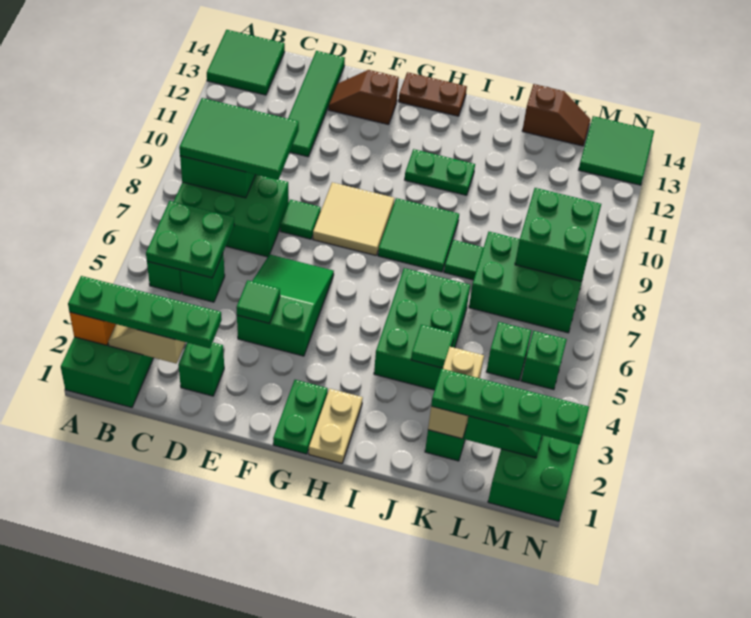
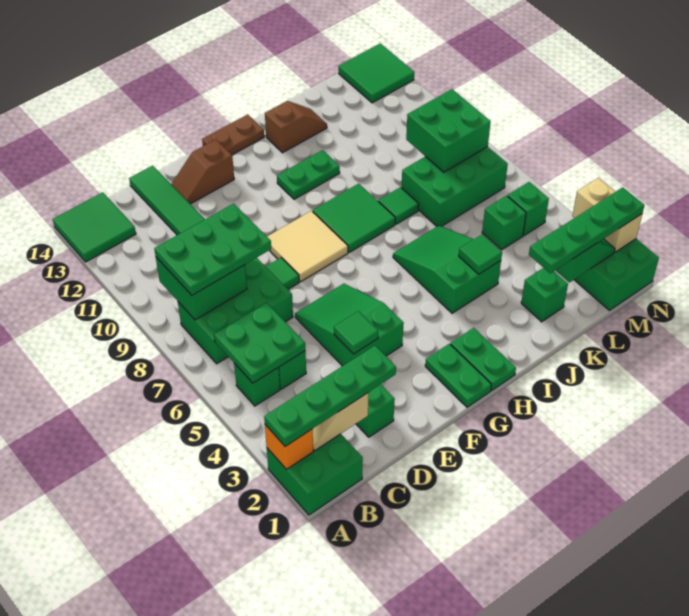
green tile B8:D9 level 3 -> green plate B8:D9 level 3
tan plate H1:H2 level 1 -> green plate H1:H2 level 1
green brick I4:J6 level 1 -> green slope I4:J6 level 1 top 4
tan brick K2:K3 level 2 -> tan brick N2:N3 level 2
brown slope K14:L14 level 1 top K -> brown slope I13:J13 level 1 top I

